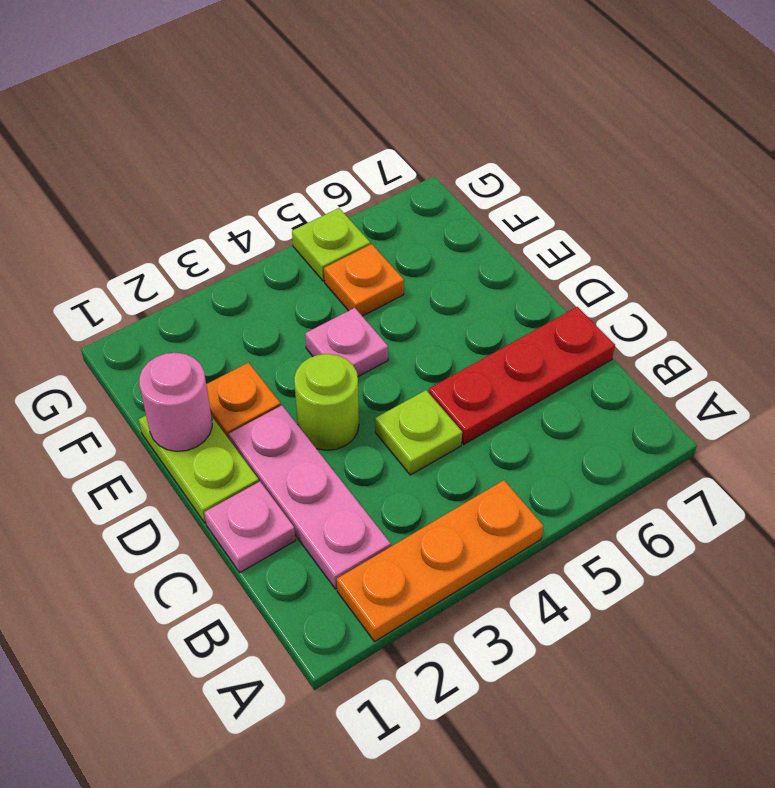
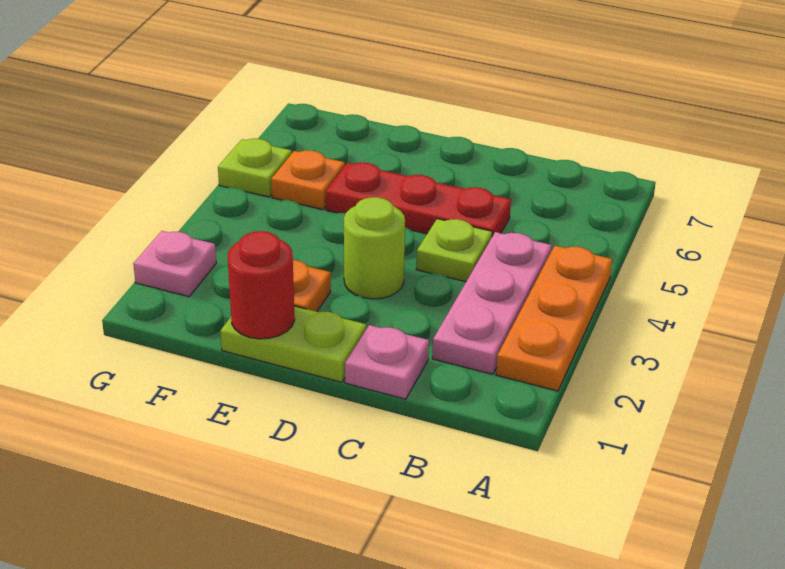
pink plate B2:D2 level 1 -> pink plate B2:B4 level 1
red plate C5:C7 level 1 -> red plate C5:E5 level 1
pink round brick E1 level 2 -> red round brick E1 level 2
pink plate E4 level 1 -> pink plate G2 level 1

